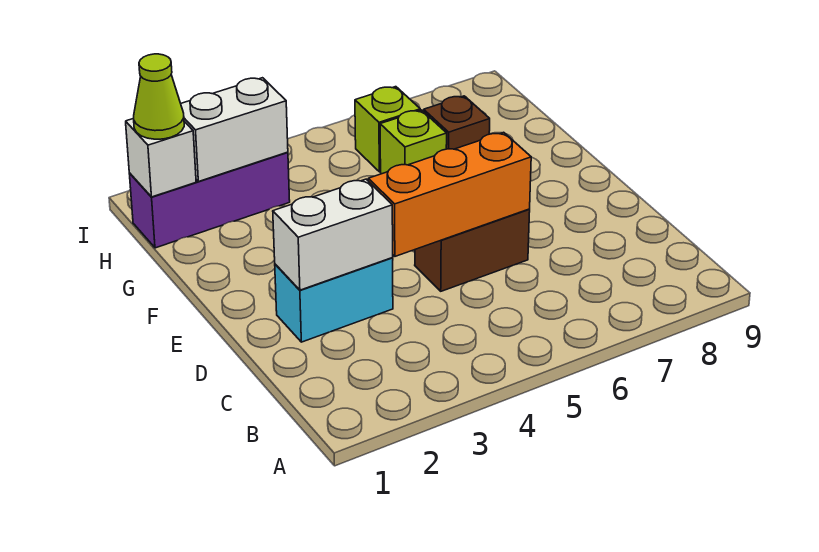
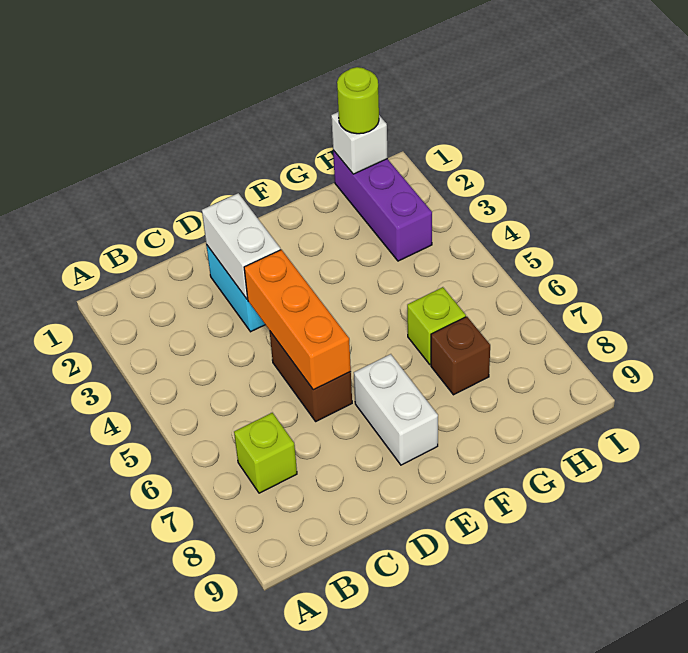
lime cone H1 level 3 -> lime round brick H1 level 3
white brick H2:H3 level 2 -> white brick E7:E8 level 1
lime brick H6 level 1 -> lime brick B7 level 1

